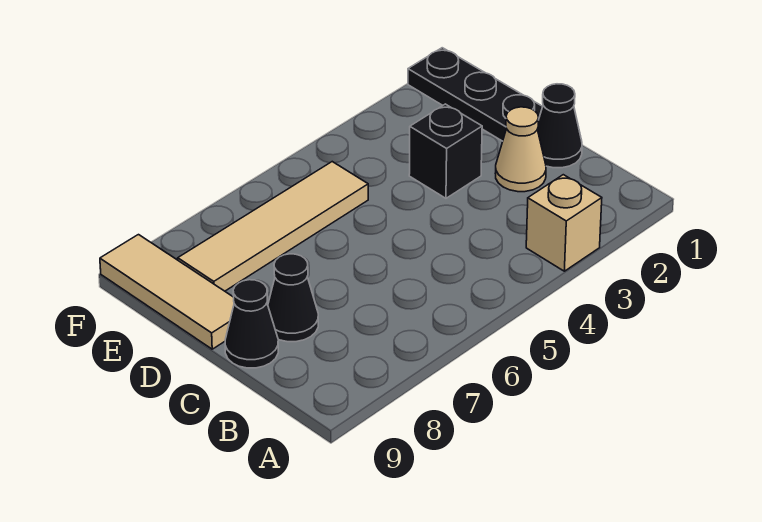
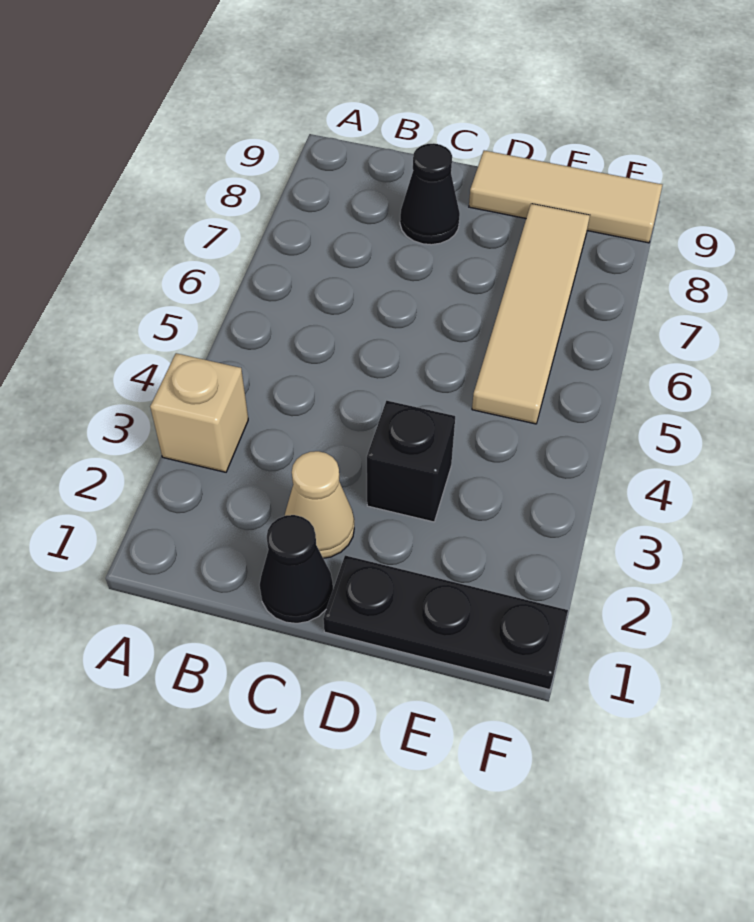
black cone C9 level 1 -> none

